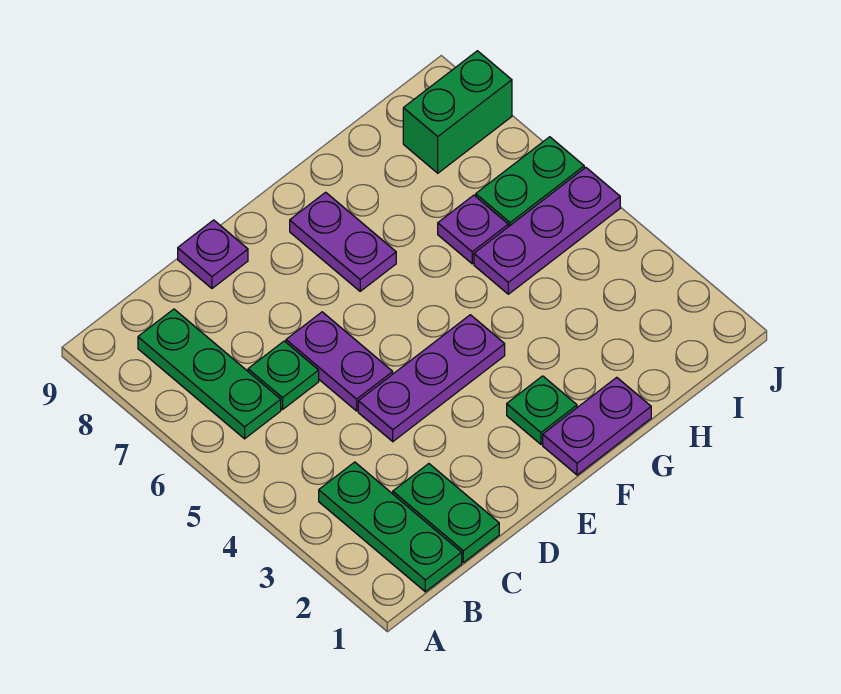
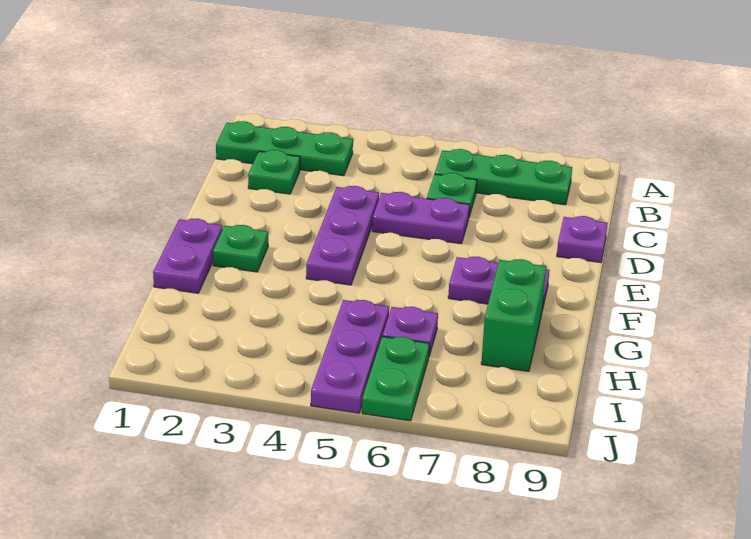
green plate C1:C2 level 1 -> green plate C2 level 1
green brick I8:J8 level 1 -> green brick G8:H8 level 1

